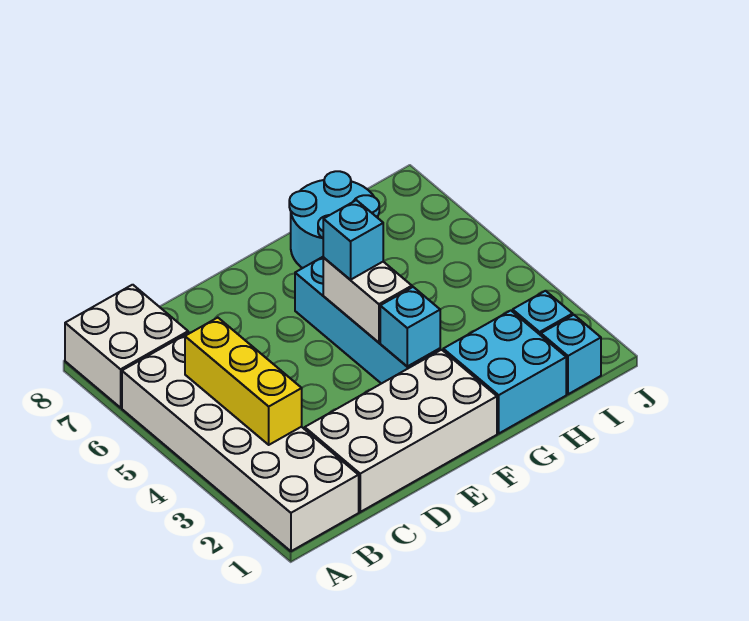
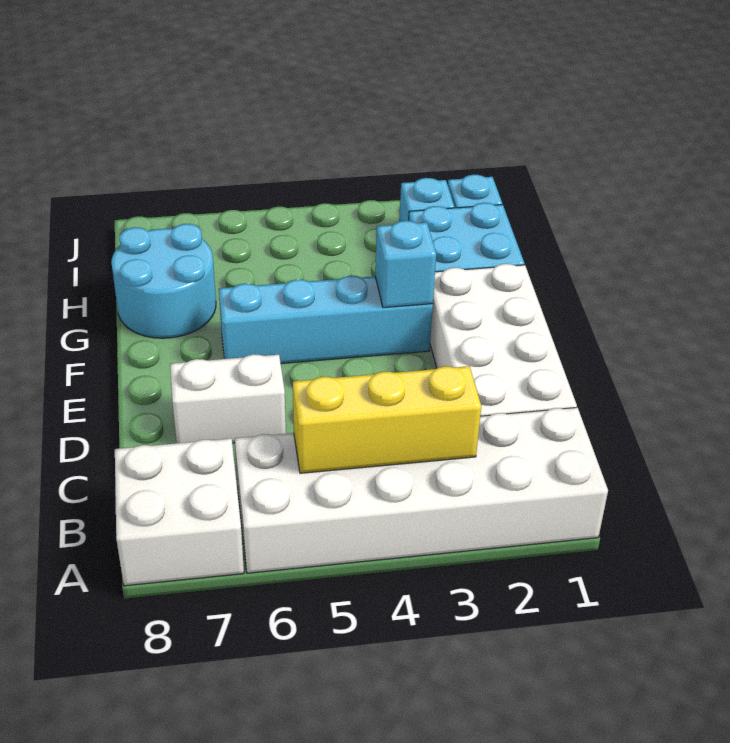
white brick F4:F5 level 2 -> white brick D6:D7 level 1
cyan brick F5 level 3 -> none

